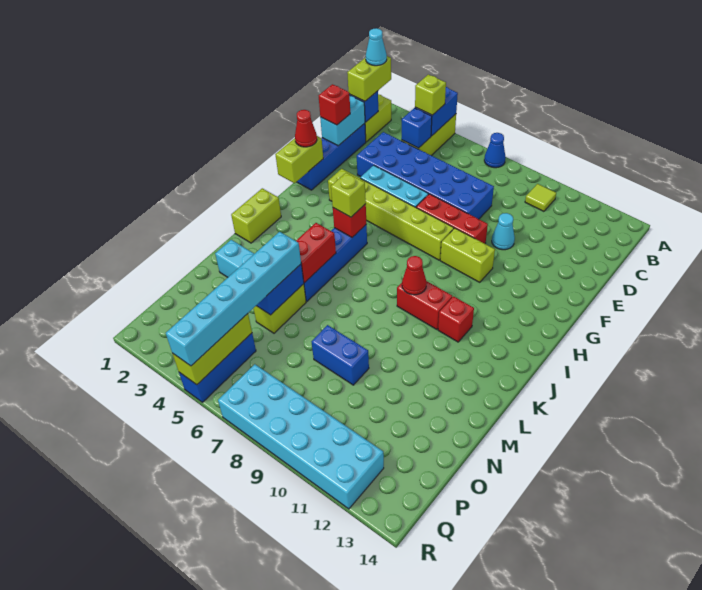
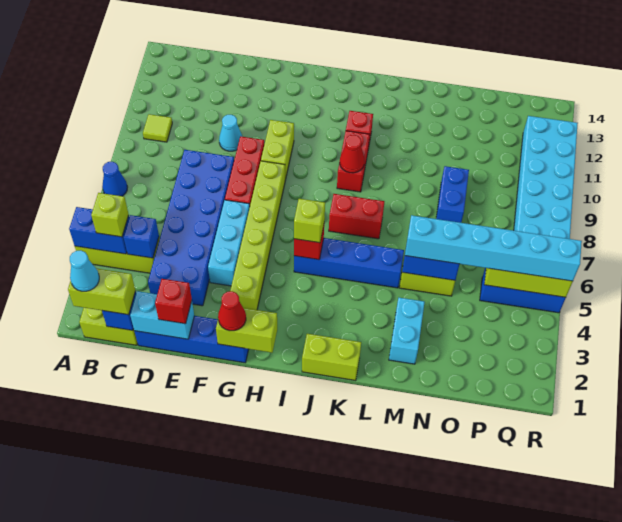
red brick K5:L5 level 2 -> red brick J7:K7 level 1

